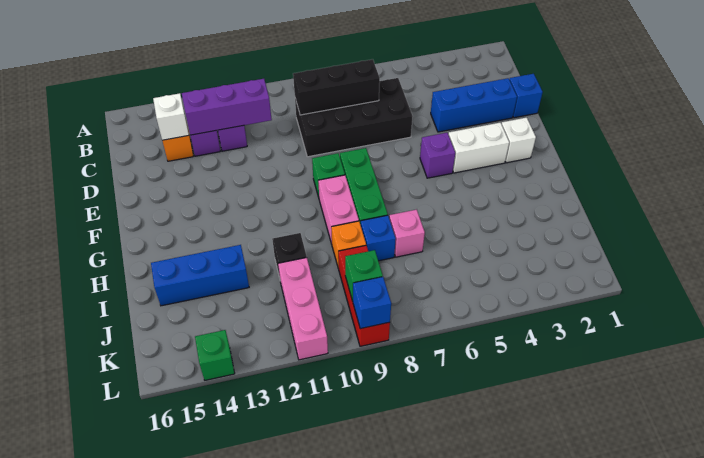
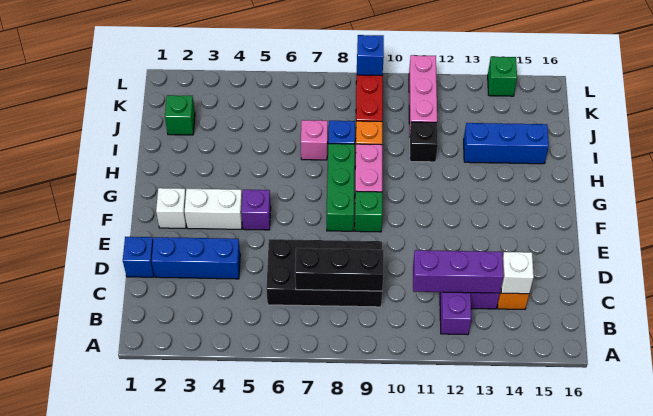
green brick K9 level 2 -> green brick J2 level 1

